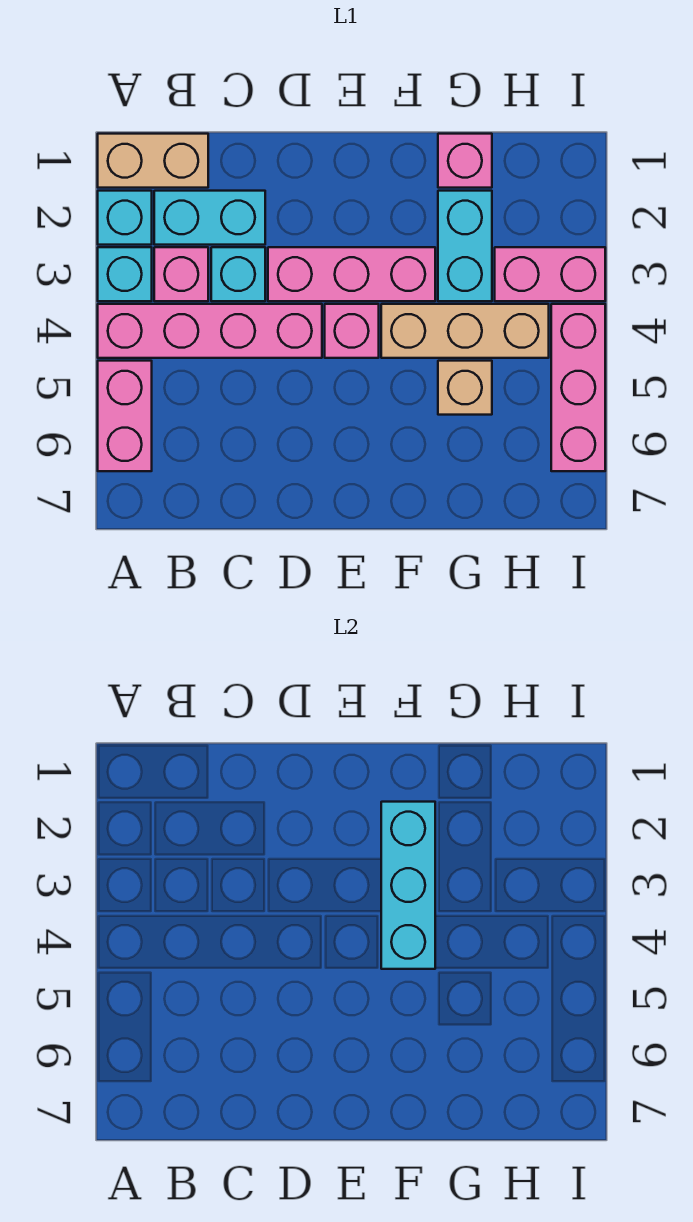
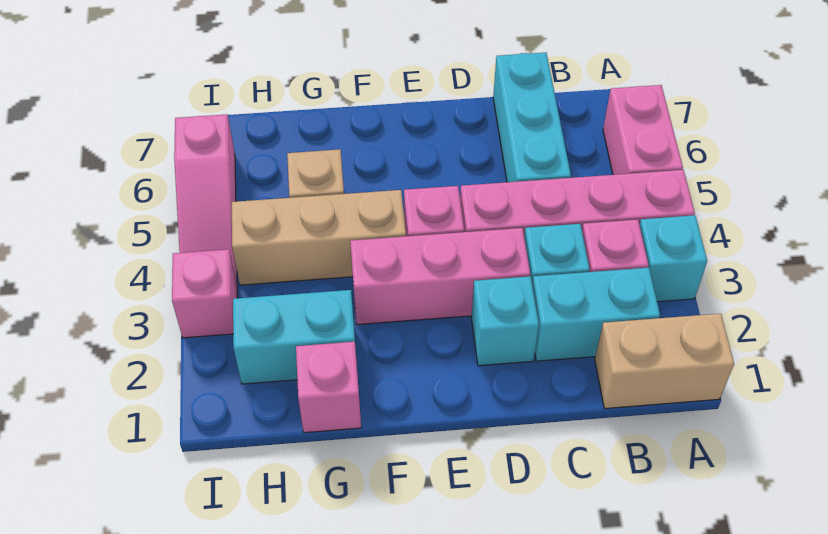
cyan brick A2 level 1 -> cyan brick D2 level 1
cyan brick F2:F4 level 2 -> cyan brick C5:C7 level 1
cyan brick G2:G3 level 1 -> cyan brick G2:H2 level 1
pink brick H3:I3 level 1 -> pink brick I3 level 1
pink brick I4:I6 level 1 -> pink slope I4:I6 level 1 top 6

